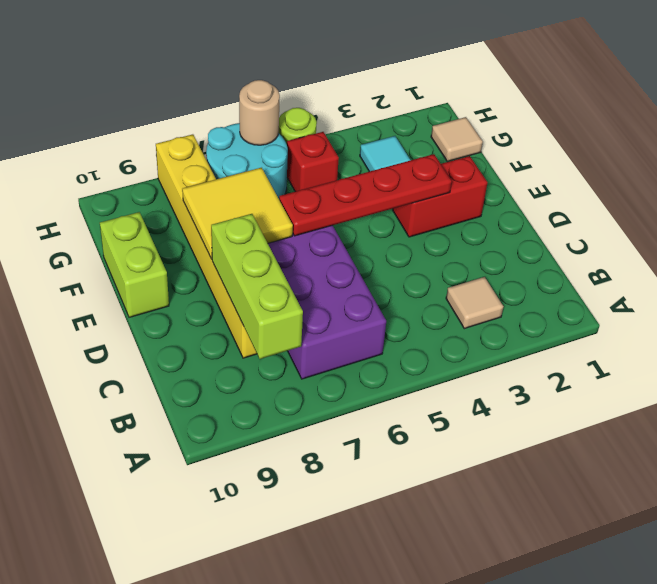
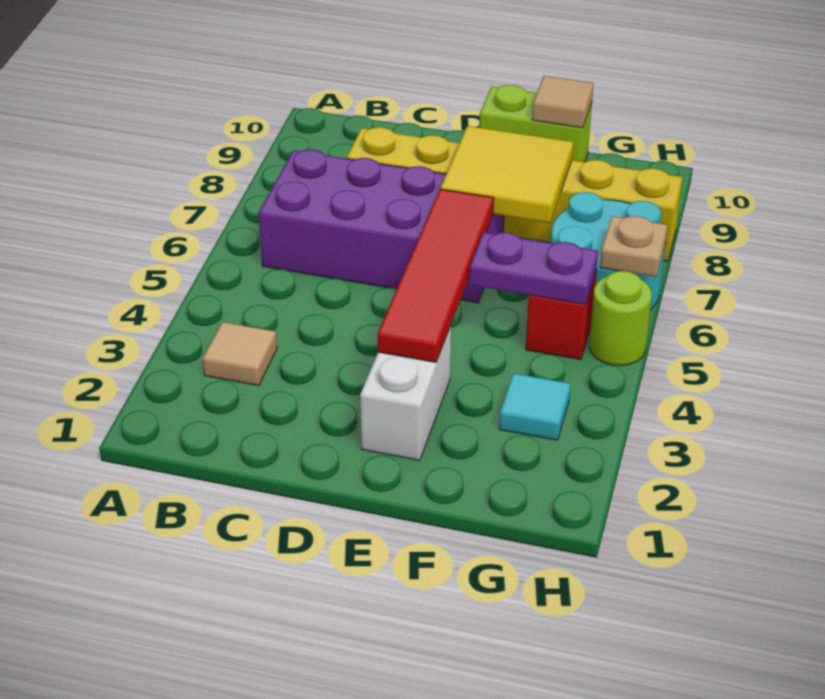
lime brick B8:D8 level 2 -> none
red brick E2:E3 level 1 -> white brick E2:E3 level 1
red plate E3:E6 level 2 -> red tile E3:E6 level 2
none -> purple plate F5:G5 level 2
tan tile G1 level 1 -> tan tile F10 level 2
tan round brick H6 level 2 -> tan plate H6 level 2

